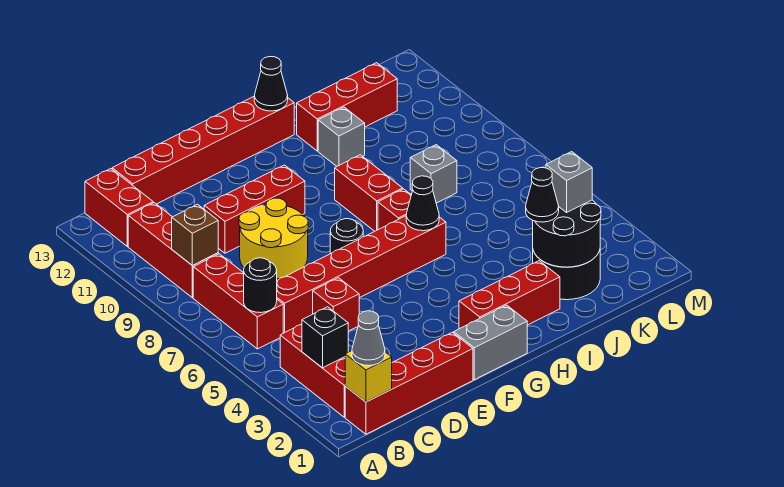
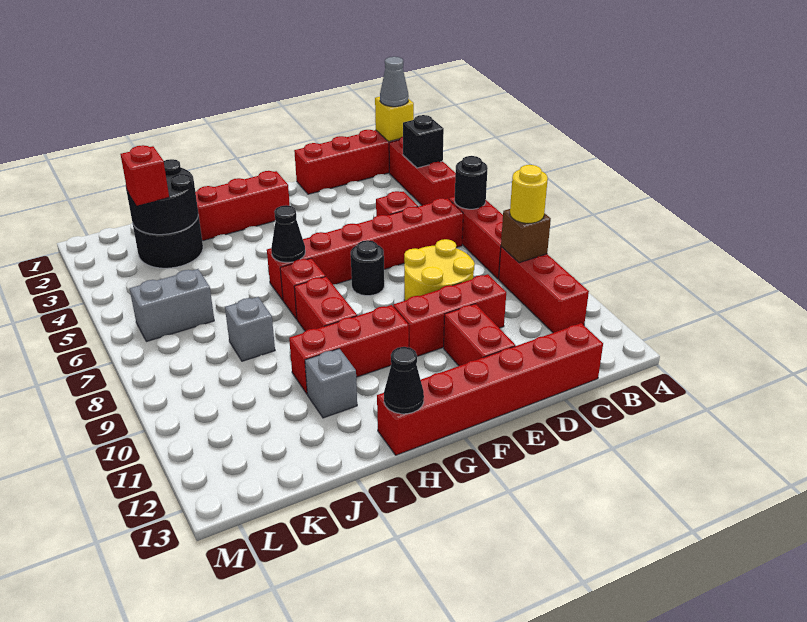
none -> yellow round brick B9 level 3
red brick B12:B13 level 1 -> red brick E11:E12 level 1
grey brick F1:G1 level 1 -> grey brick K6:L6 level 1
red brick I12:K12 level 1 -> red brick G10:I10 level 1
black cone J3 level 3 -> none
grey brick K3 level 3 -> red brick K3 level 3

